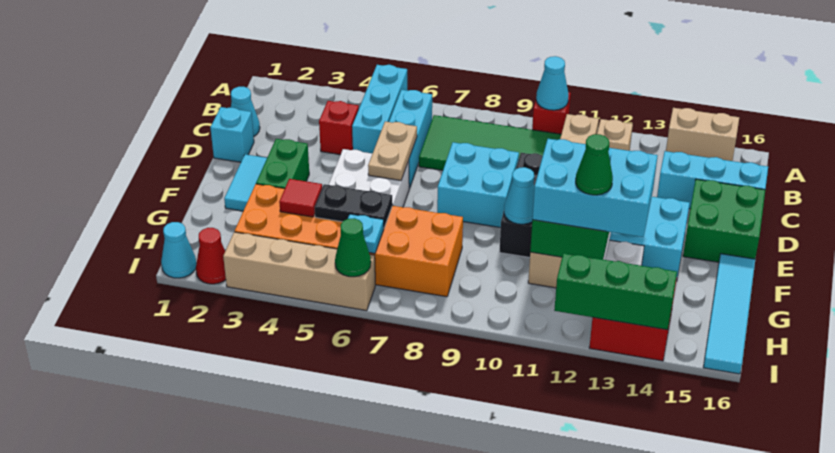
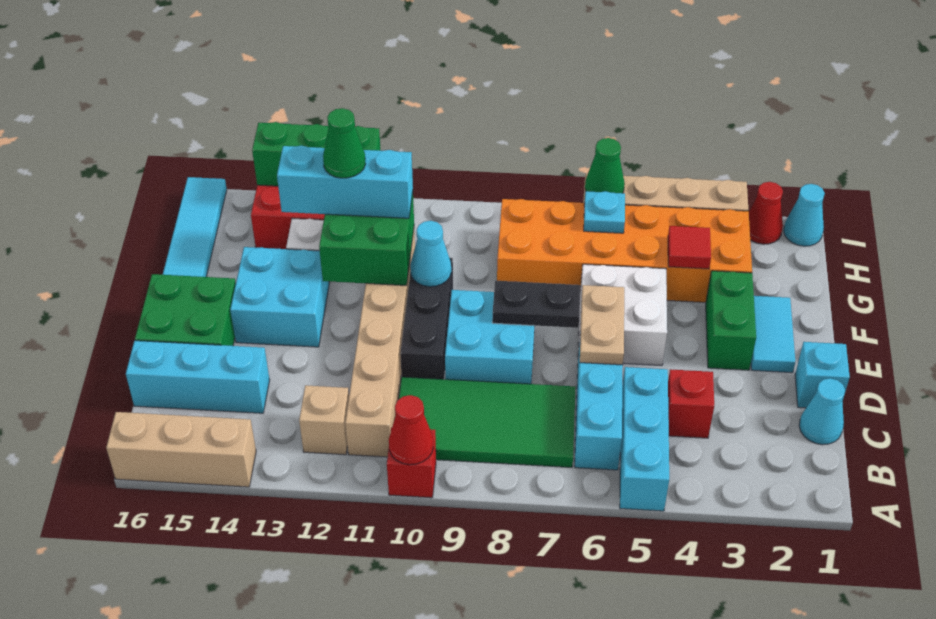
cyan cone A10 level 2 -> red cone A10 level 2
tan brick A14:A15 level 1 -> tan brick A14:A16 level 1
cyan brick F11:G13 level 3 -> cyan brick G11:G13 level 3
black plate G5:G6 level 2 -> black plate E7:E8 level 2

